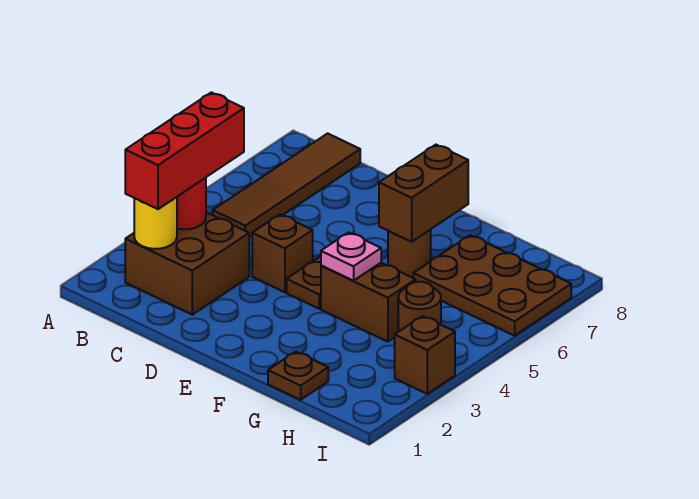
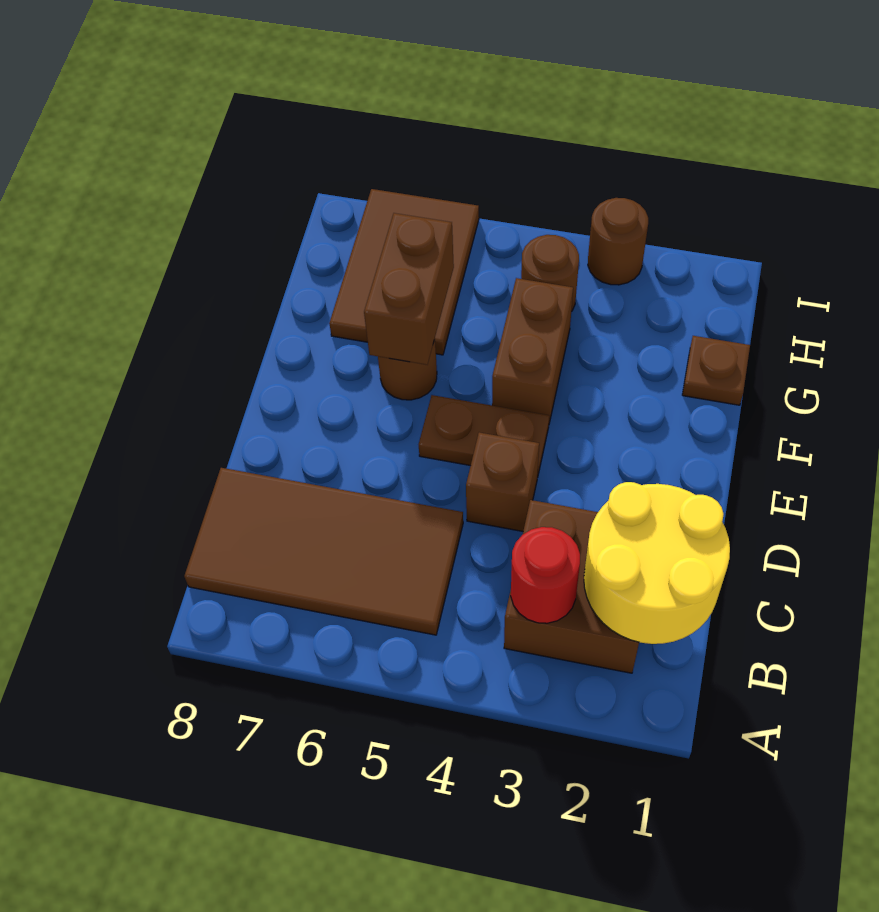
yellow round brick B2 level 2 -> yellow round brick B1:C2 level 2
red brick B2:B4 level 3 -> none
brown tile B5:B8 level 1 -> brown tile B5:C8 level 1
pink plate F4 level 2 -> none
brown brick F6:F7 level 2 -> brown brick F6:G6 level 2
brown plate G6:I7 level 1 -> brown tile G6:I7 level 1
brown brick I3 level 1 -> brown round brick I3 level 1

